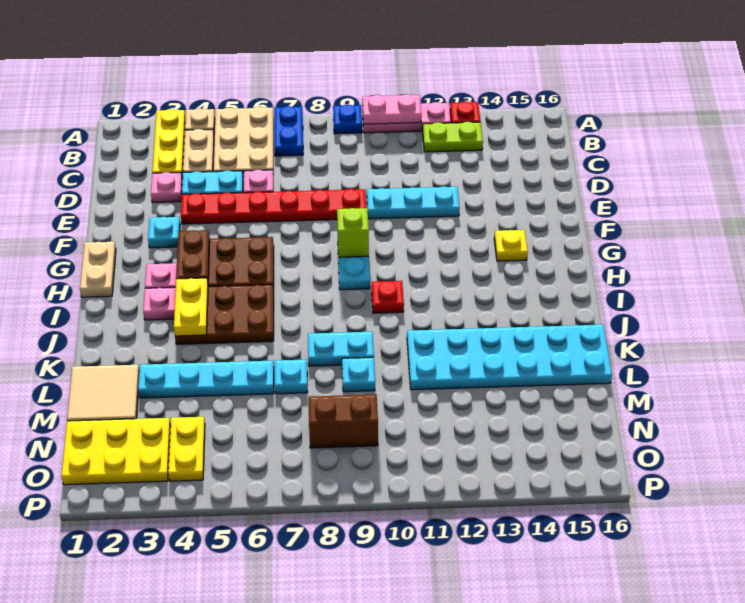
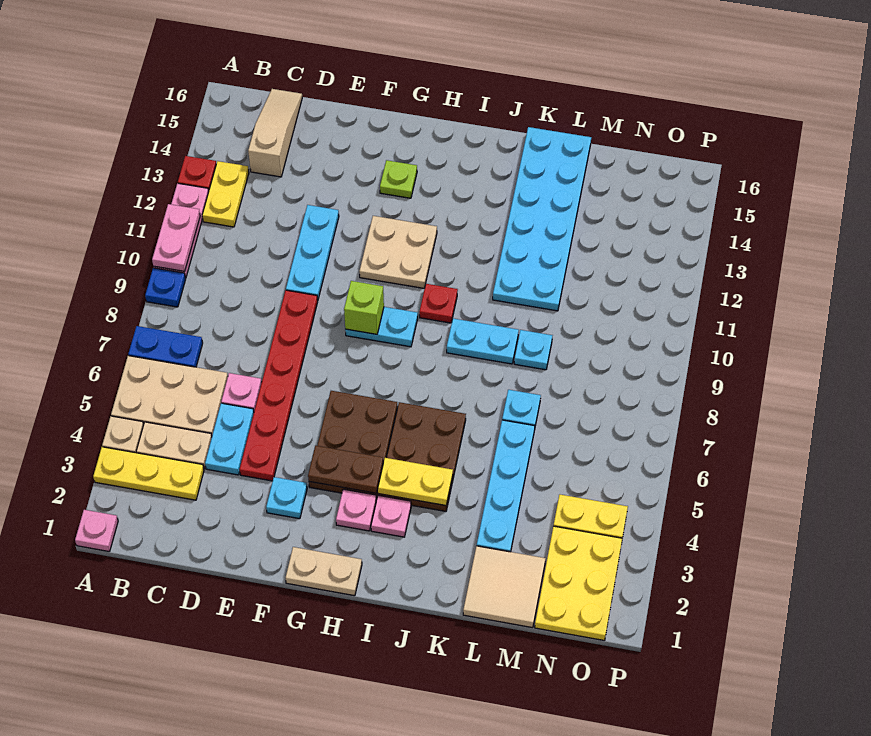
lime plate B12:B13 level 1 -> yellow plate B12:B13 level 1
none -> tan slope C14:C16 level 1 top 14
pink plate D3 level 1 -> pink plate A1 level 1
none -> tan plate G11:H12 level 1
yellow plate G14 level 1 -> lime plate G14 level 1
cyan plate K8:K9 level 1 -> cyan plate J9:K9 level 1
brown brick N8:N9 level 1 -> none

